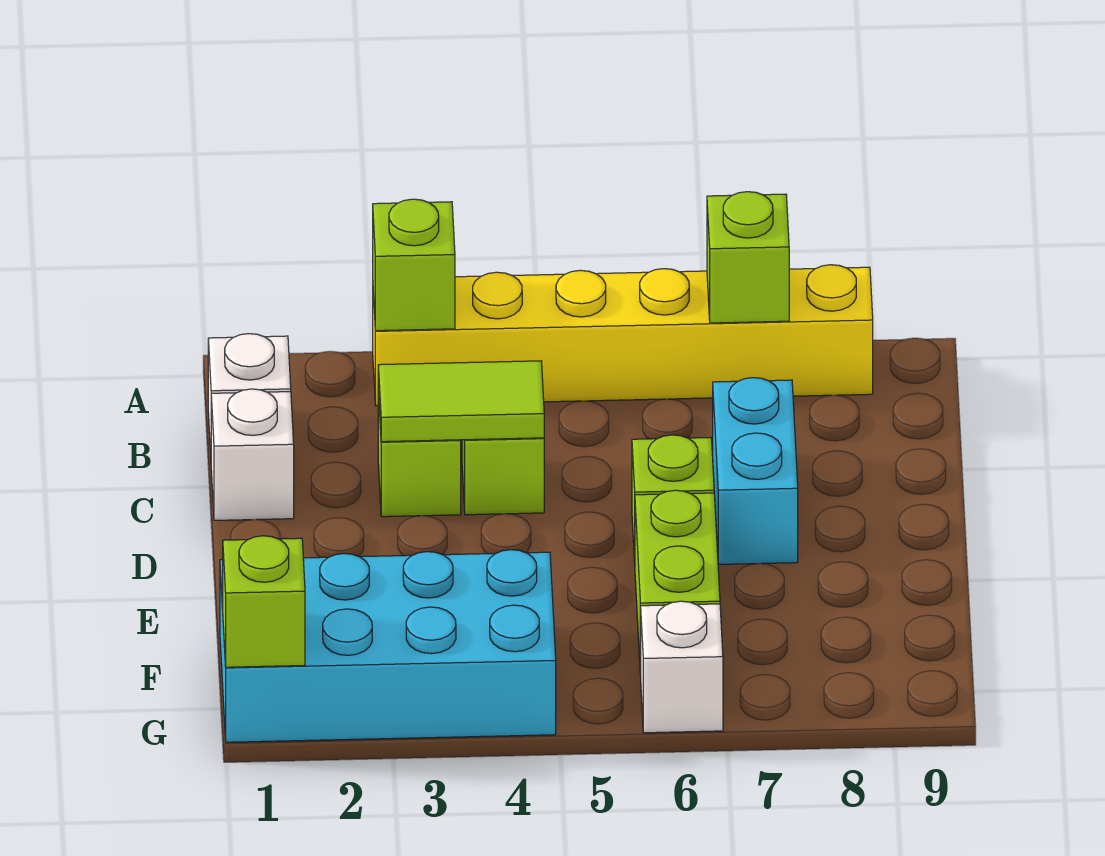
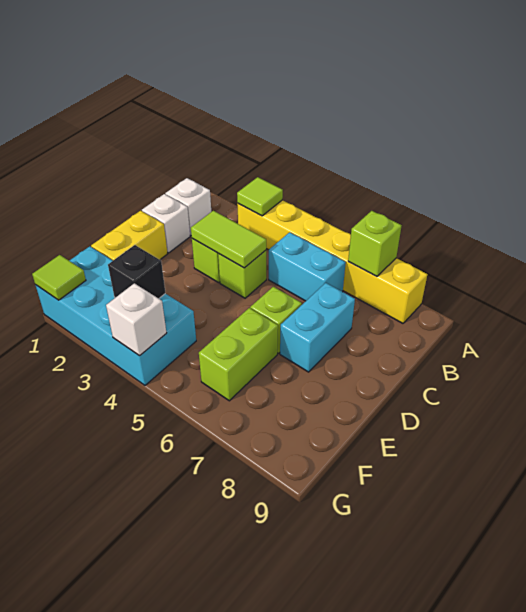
lime brick A3 level 2 -> lime tile A3 level 2
none -> cyan brick B5:B6 level 1
none -> yellow brick D1:E1 level 1
none -> black brick F3 level 2
lime brick G1 level 2 -> lime tile G1 level 2
white brick G6 level 1 -> white brick G4 level 2

